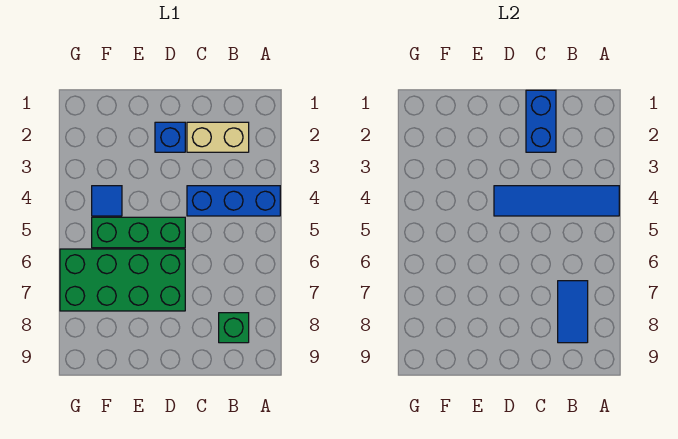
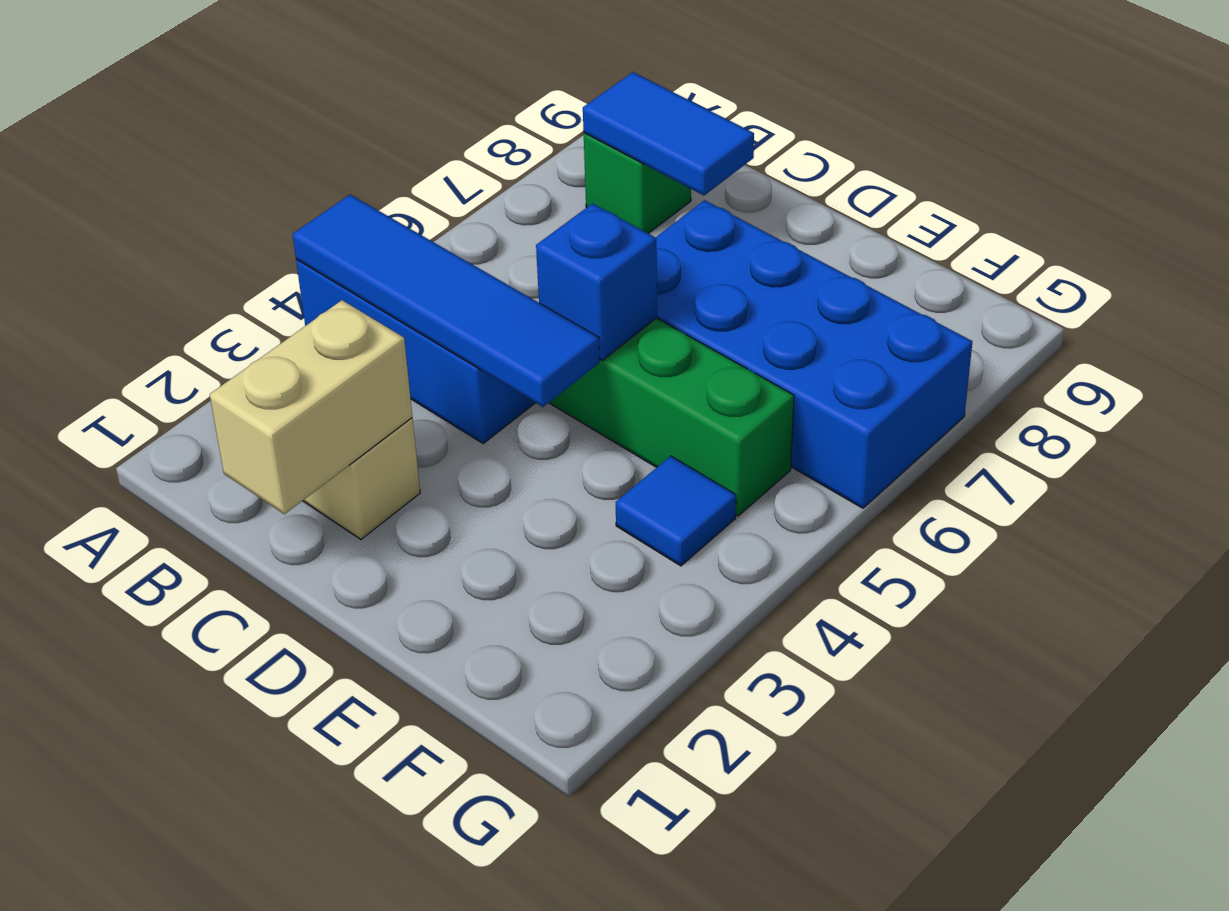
blue tile B7:B8 level 2 -> blue tile B8:C8 level 2
blue brick C1:C2 level 2 -> tan brick C1:C2 level 2
blue brick D2 level 1 -> blue brick D5 level 2
green brick D6:G7 level 1 -> blue brick D6:G7 level 1

